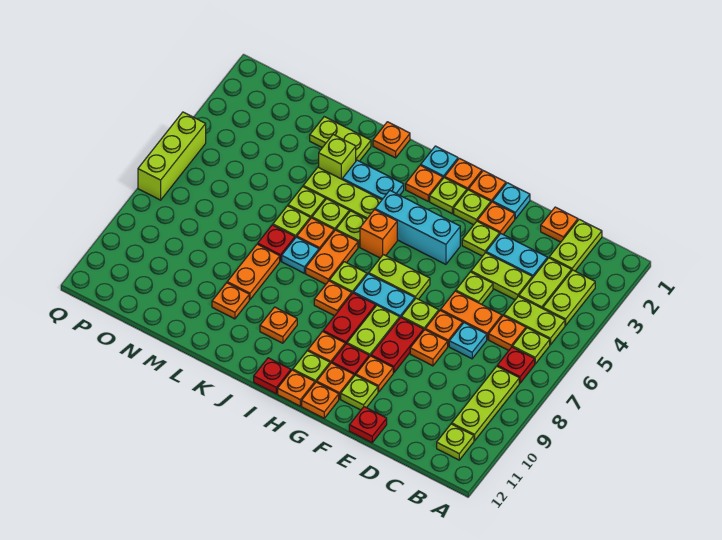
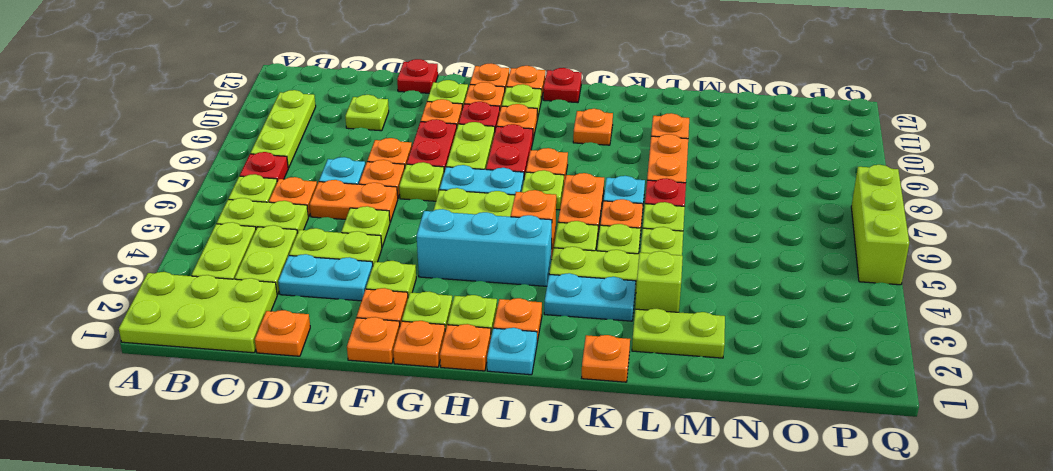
lime plate B11 level 1 -> lime plate D10 level 1
lime plate C1:C2 level 1 -> lime plate A1:C2 level 1
cyan plate F1 level 1 -> orange plate F1 level 1

